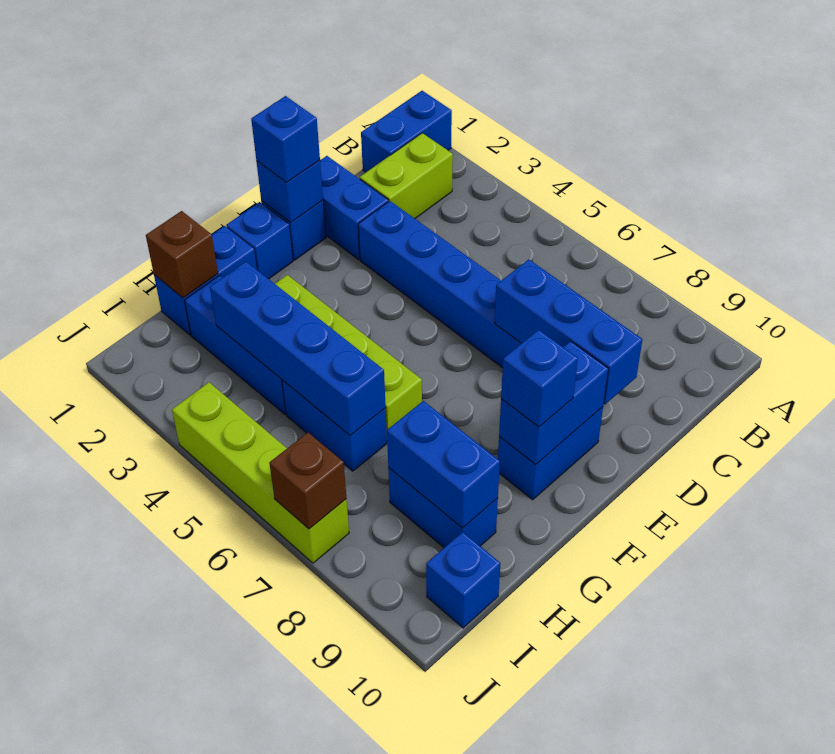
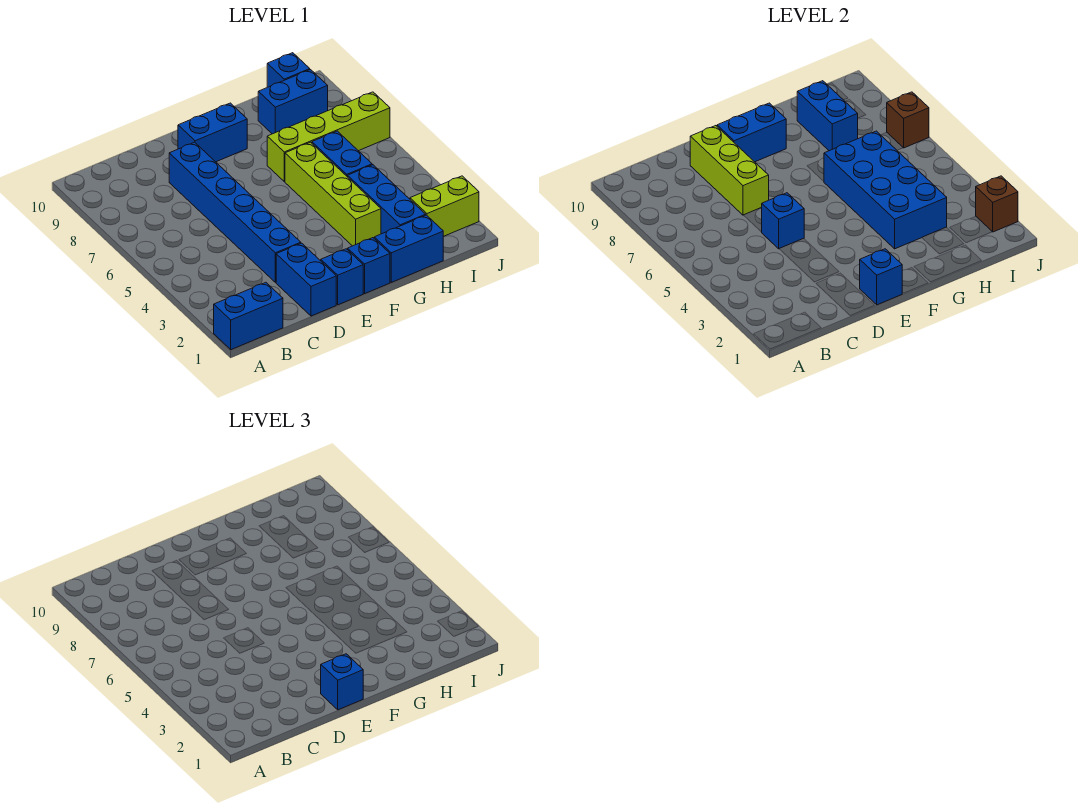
lime brick B2:C2 level 1 -> lime brick I2:J2 level 1
blue brick D7:D9 level 2 -> lime brick D7:D9 level 2
blue brick F9 level 3 -> blue brick D5 level 2
brown brick H1 level 2 -> brown brick J2 level 2
blue brick H3:H6 level 2 -> blue brick G3:H6 level 2
blue brick H8:H9 level 1 -> blue brick H9:I9 level 1
lime brick J4:J7 level 1 -> lime brick G7:J7 level 1

